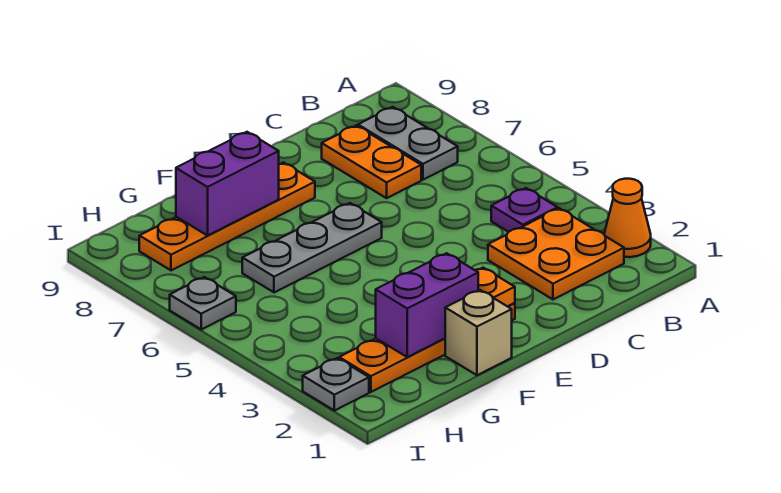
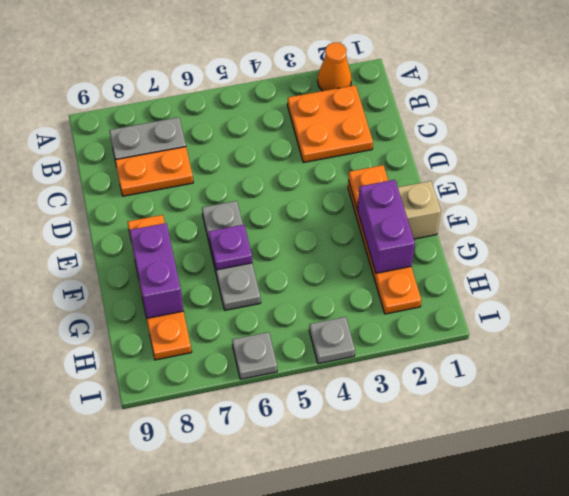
purple plate B4 level 1 -> purple plate F6 level 2
grey plate I2 level 1 -> grey plate I4 level 1

